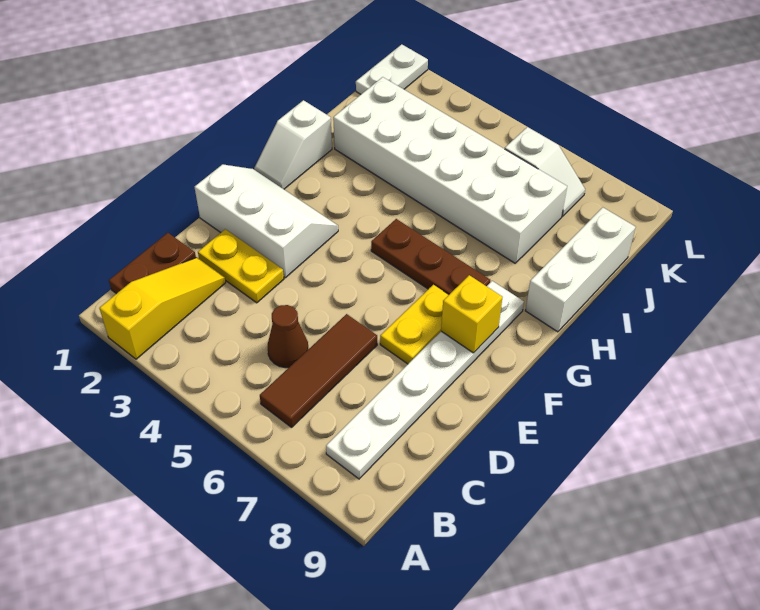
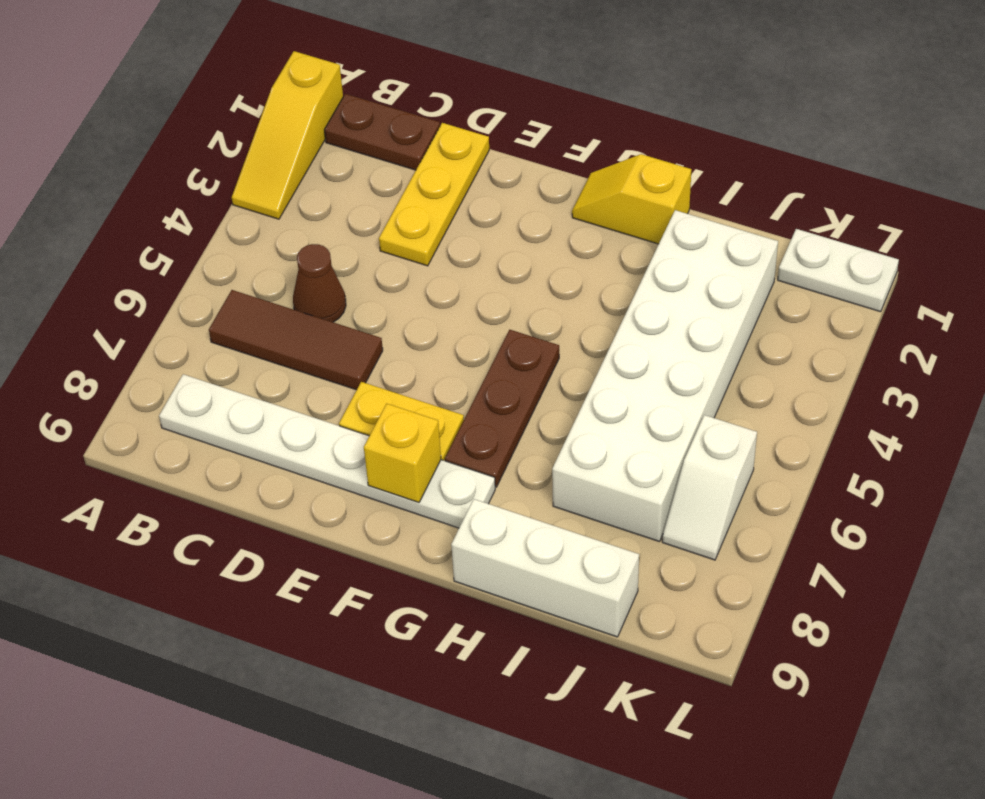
yellow slope A2:C2 level 1 top A -> yellow slope A1:A3 level 1 top 1
yellow plate D2:D3 level 1 -> yellow plate D1:D3 level 1
white slope E1:F3 level 1 top E -> none
white slope G1:H1 level 1 top H -> yellow slope G1:H1 level 1 top H

